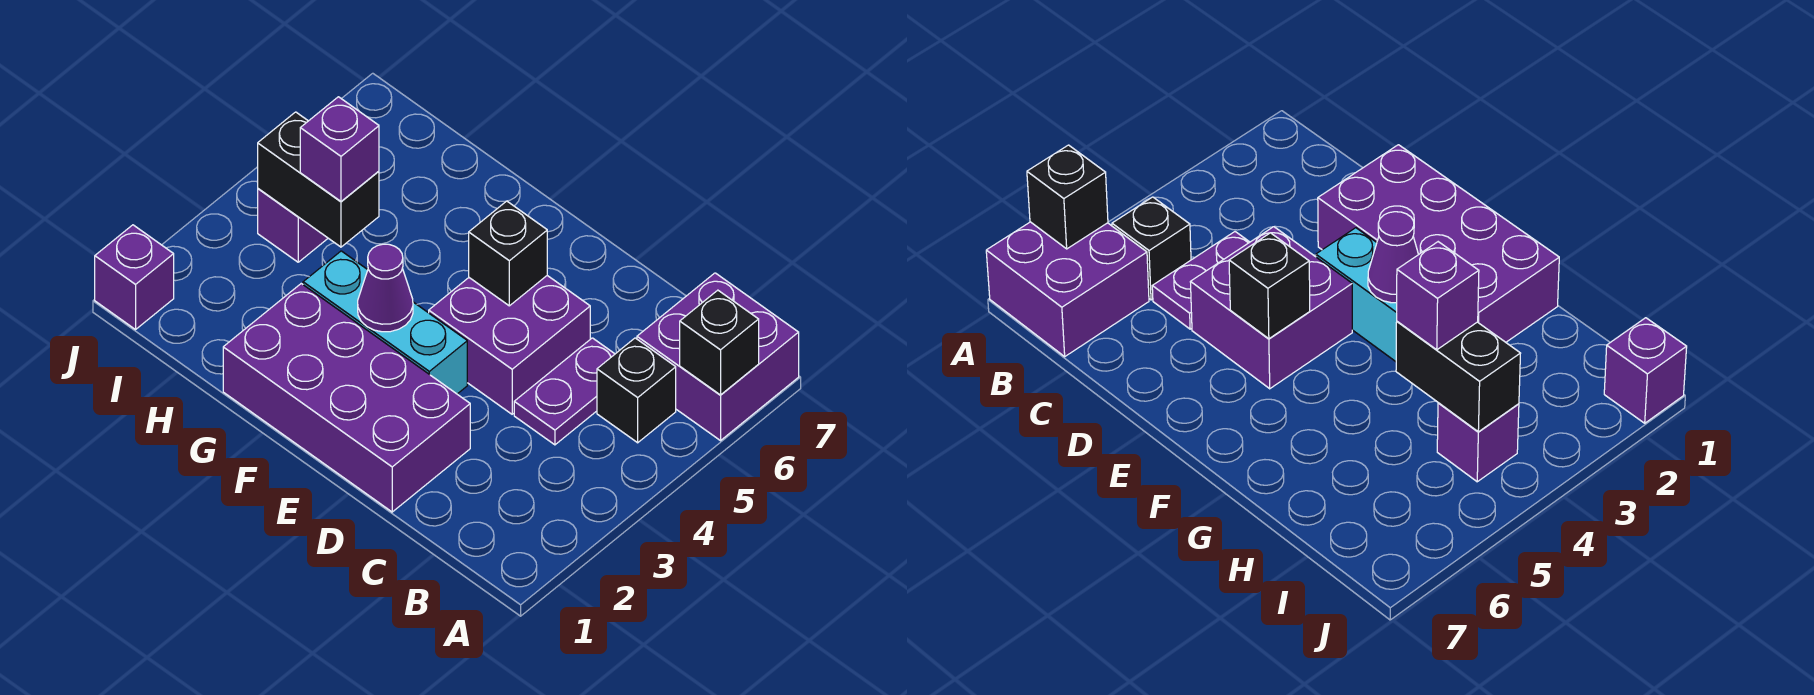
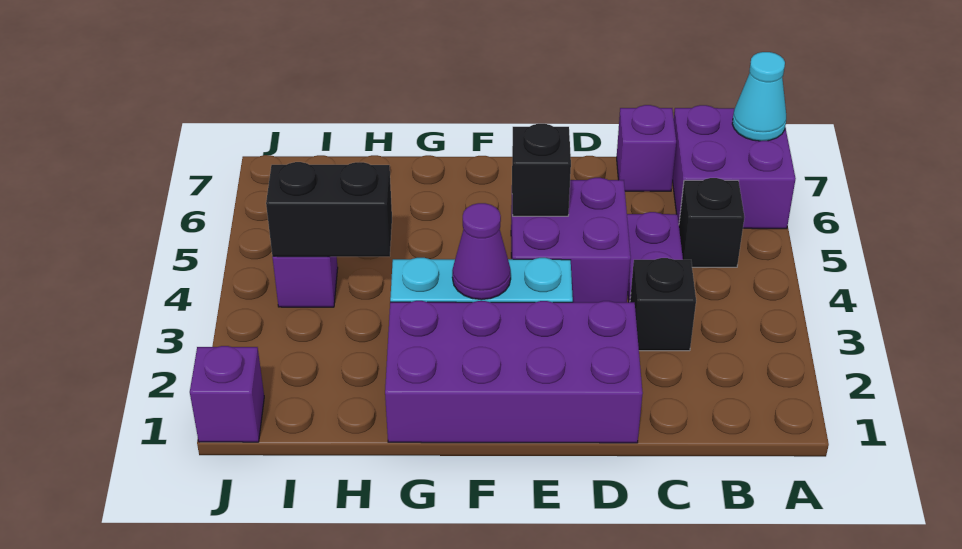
black brick A6 level 2 -> black brick C3 level 1
none -> cyan cone A7 level 2
purple brick H4 level 3 -> purple brick C7 level 1

